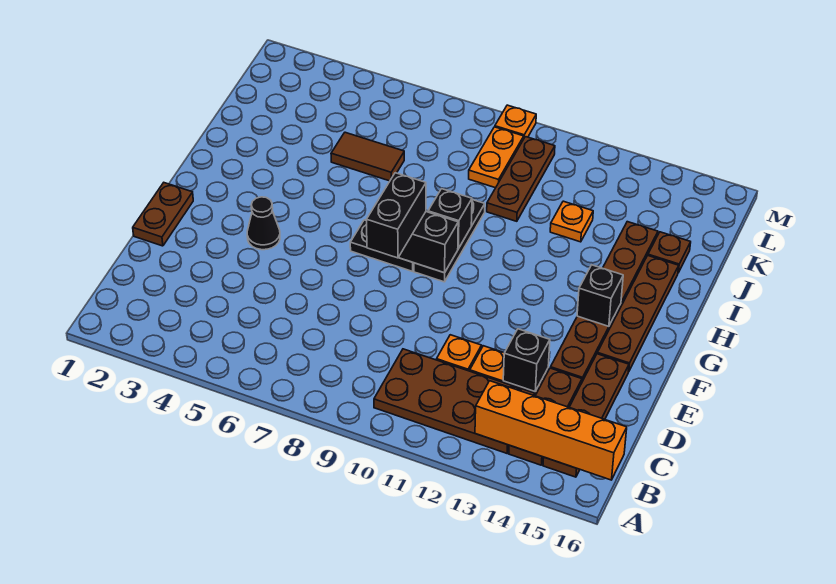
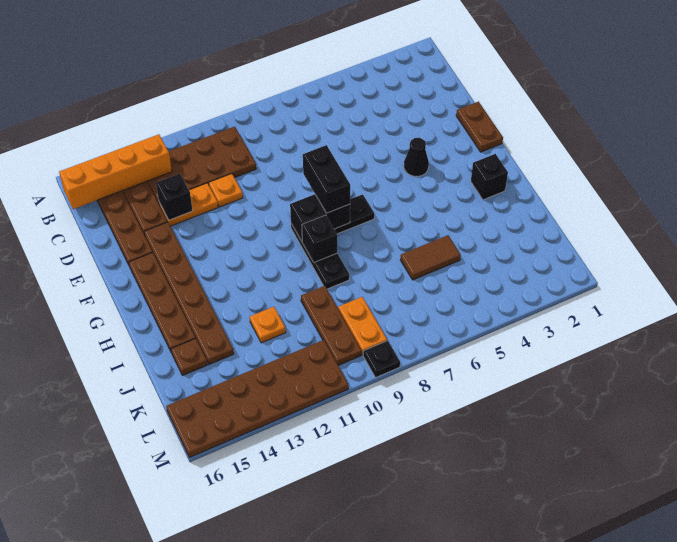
black brick G14 level 2 -> black brick H2 level 1
none -> brown plate L11:M16 level 1
orange plate M9 level 1 -> black plate M9 level 1

